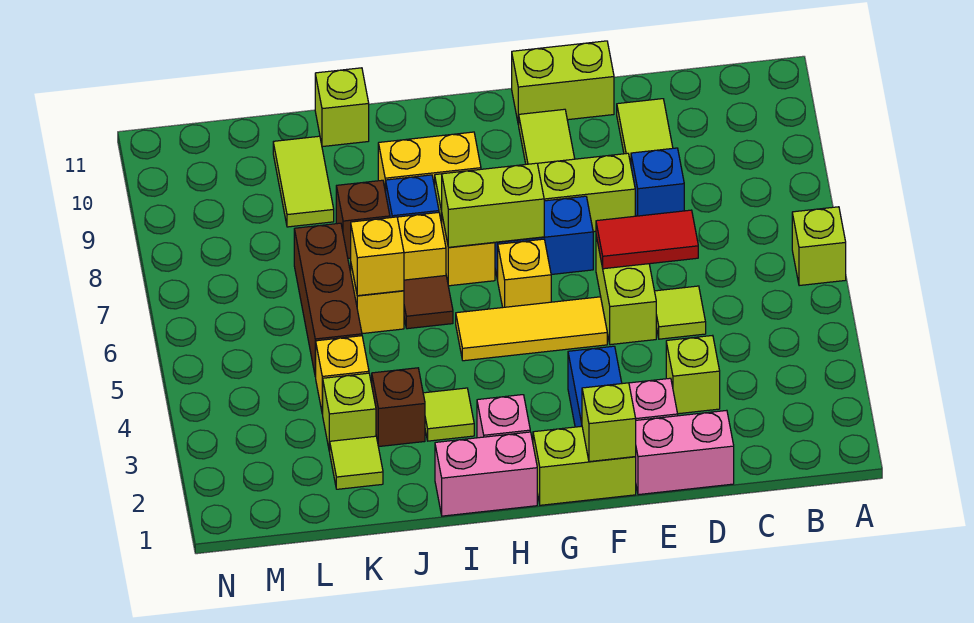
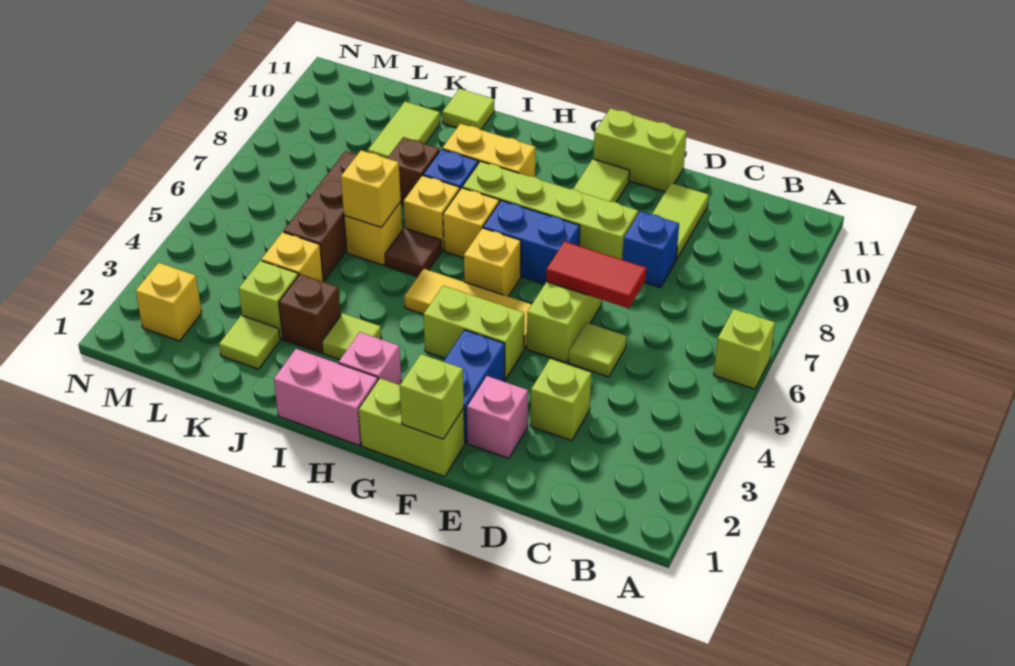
pink brick D1:E1 level 1 -> none
lime brick G7:H7 level 2 -> lime brick F4:G4 level 1
lime brick J11 level 1 -> lime tile J11 level 1
none -> yellow brick M2 level 1

